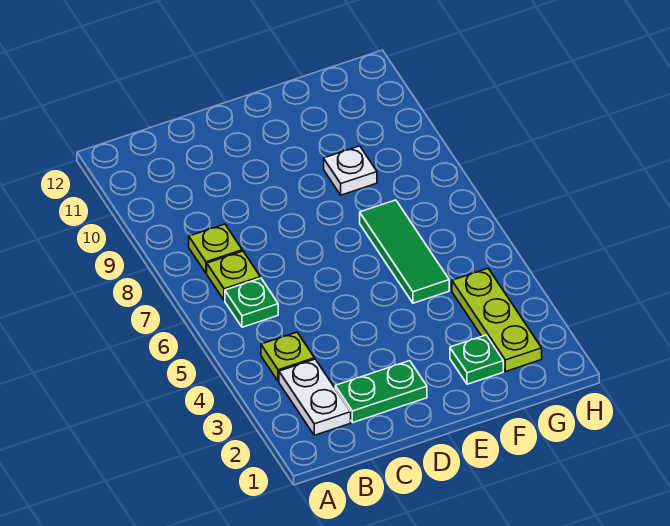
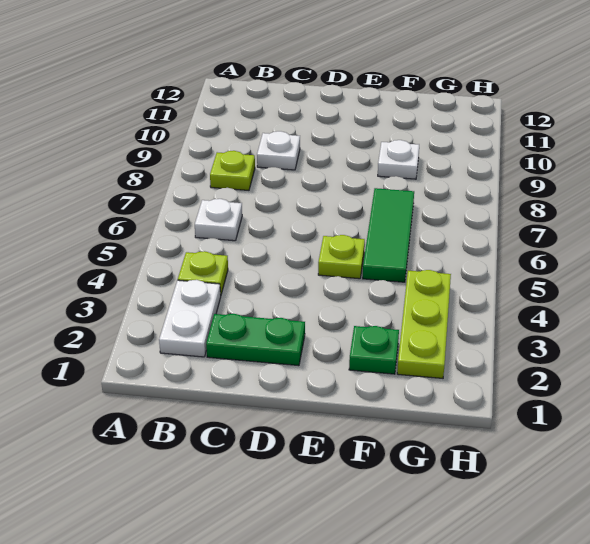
green plate B6 level 1 -> white plate B6 level 1
lime plate B7 level 1 -> lime plate E5 level 1
none -> white plate C9 level 1

